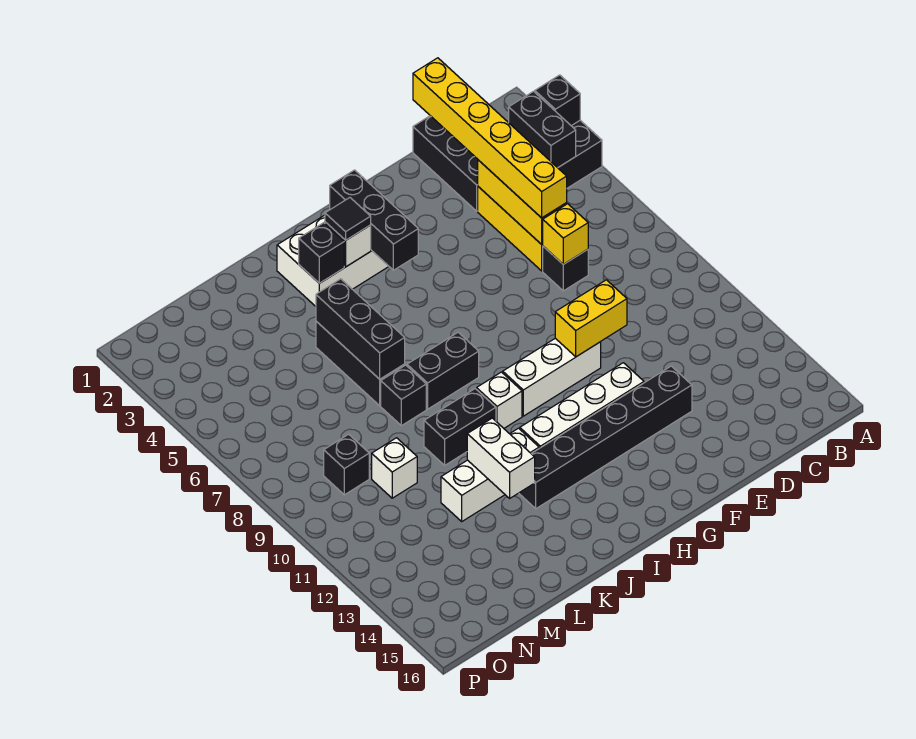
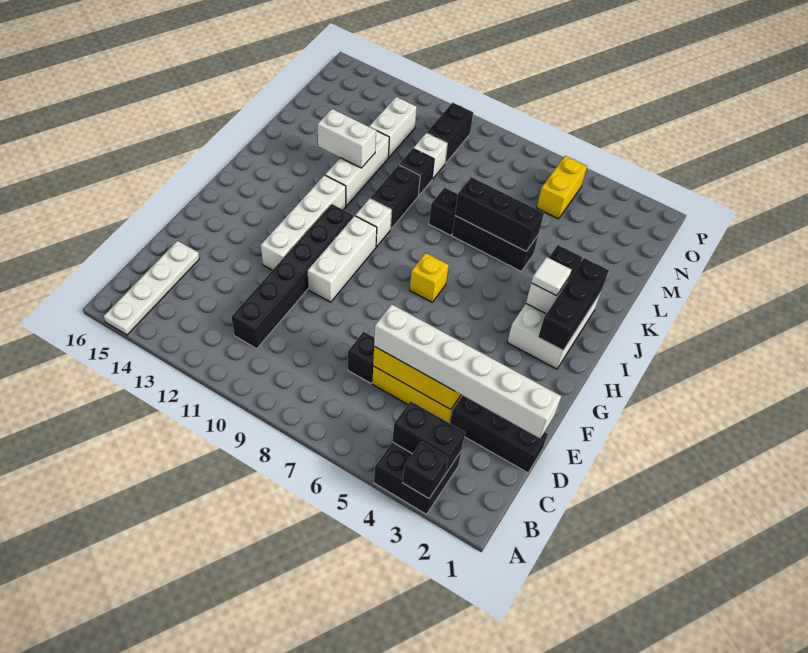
none -> white plate A15:D15 level 1
yellow brick D1:D6 level 3 -> white brick D1:D6 level 3
yellow brick D7 level 2 -> yellow brick H7 level 1
yellow brick E10:F10 level 2 -> yellow brick N5:O5 level 1
black brick E13:J13 level 1 -> black brick C11:H11 level 1
black brick H2:H4 level 2 -> black brick H2:J2 level 2
black tile I3 level 3 -> white tile I3 level 3
black brick I8:J8 level 1 -> black brick N10:O10 level 1
none -> white brick M12:N12 level 1
black brick N9 level 1 -> black brick L10 level 1

